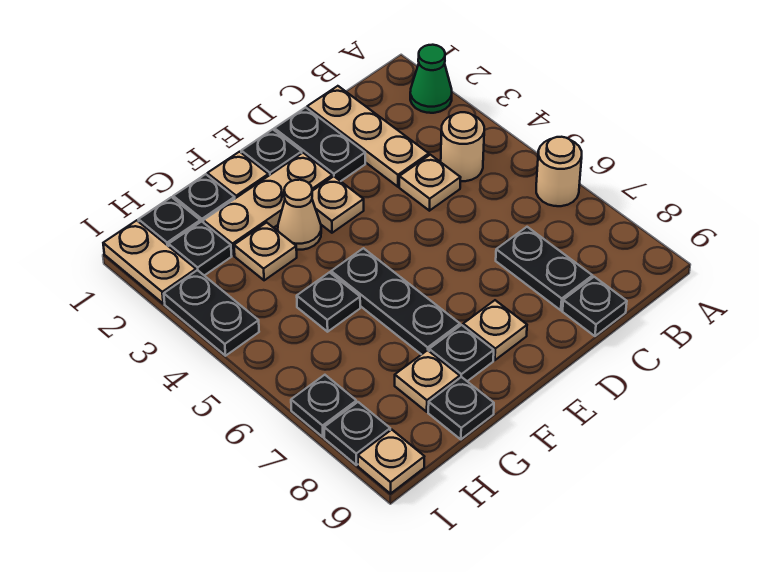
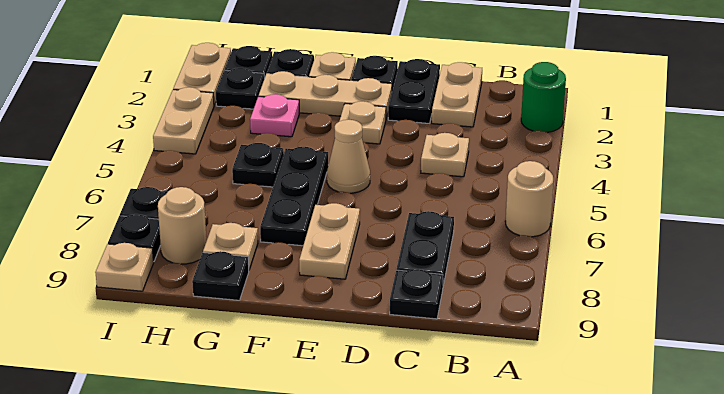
green cone A2 level 1 -> green round brick A2 level 1
tan round brick B4 level 1 -> tan round brick H8 level 1
tan plate C1:C3 level 1 -> tan plate C1:C2 level 1
tan plate E8 level 1 -> tan plate E7:E8 level 1
tan cone F3 level 1 -> tan cone E5 level 1
black plate F8 level 1 -> none
tan plate G3 level 1 -> pink plate G3 level 1
black plate I3:I4 level 1 -> tan plate I3:I4 level 1

